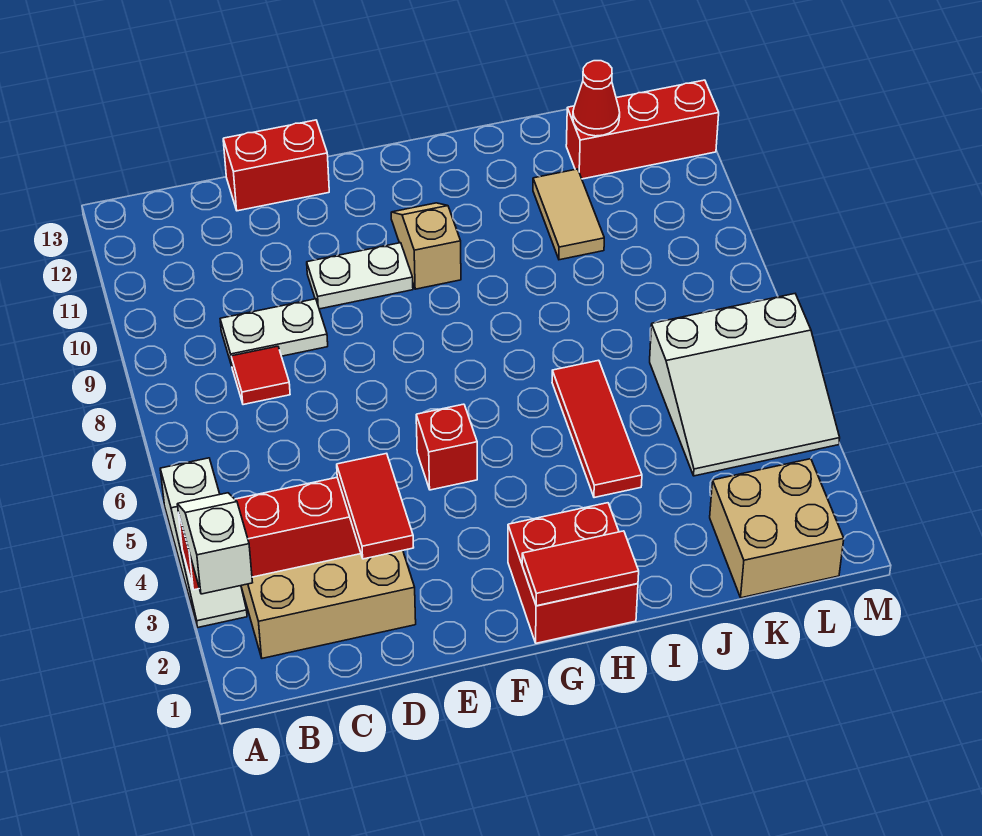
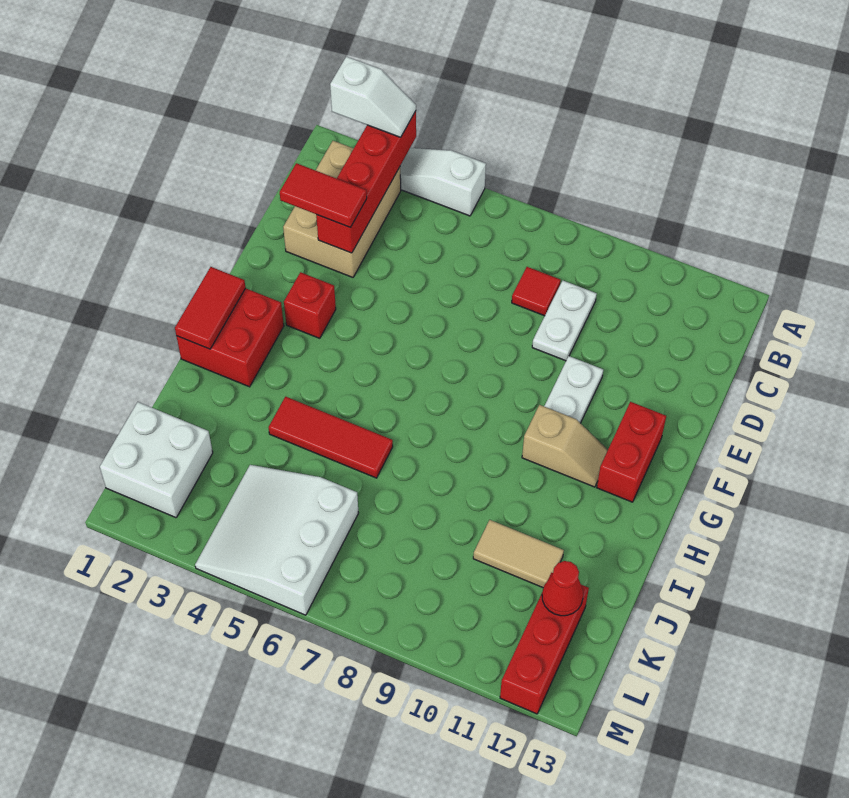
red brick D13:E13 level 1 -> red brick F12:G12 level 1
red brick F5 level 1 -> red brick F3 level 1
tan brick K1:L2 level 1 -> white brick K1:L2 level 1

